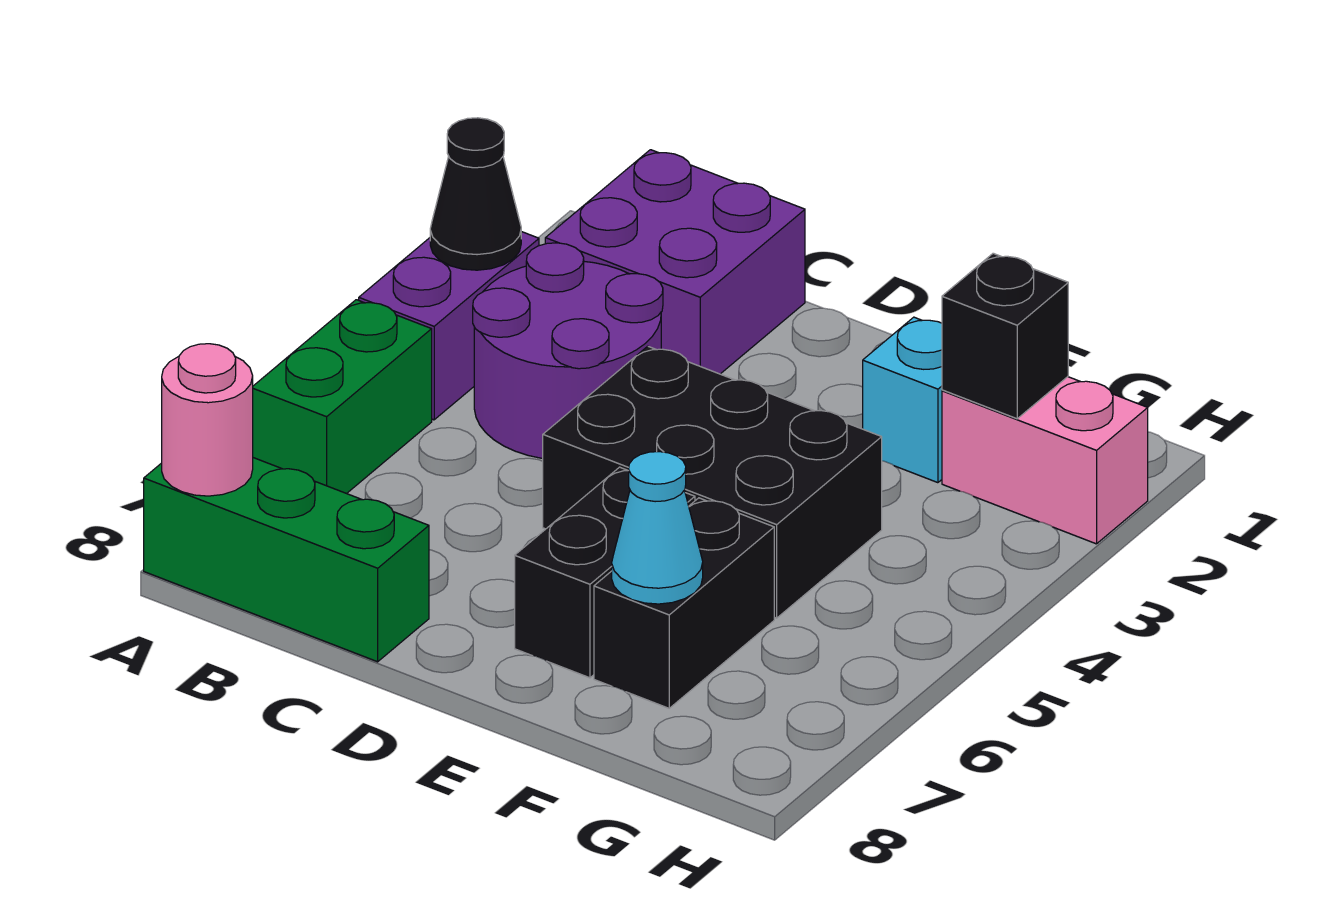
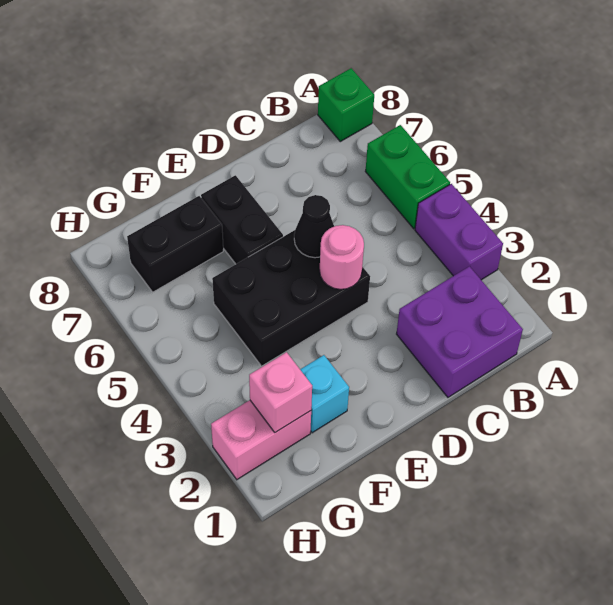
black cone A3 level 2 -> black cone D5 level 2
green brick A8:C8 level 1 -> green brick A8 level 1
pink round brick A8 level 2 -> pink round brick D4 level 2
purple round brick B3:C4 level 1 -> none
black brick F6:F7 level 1 -> black brick F7:G7 level 1
cyan cone F7 level 2 -> none
black brick G2 level 2 -> pink brick G2 level 2

